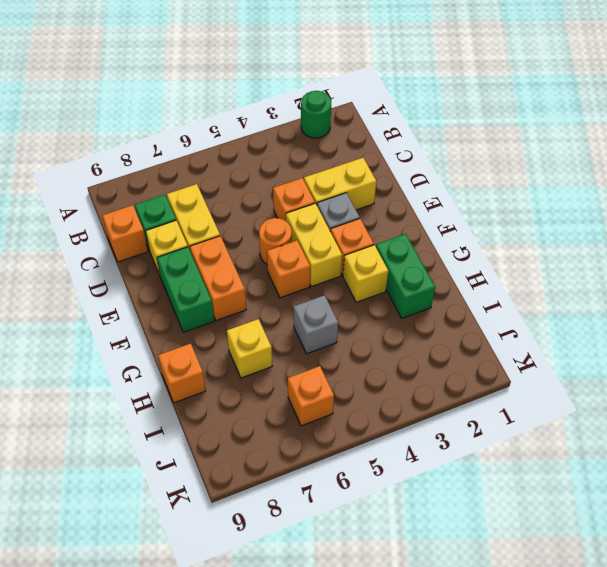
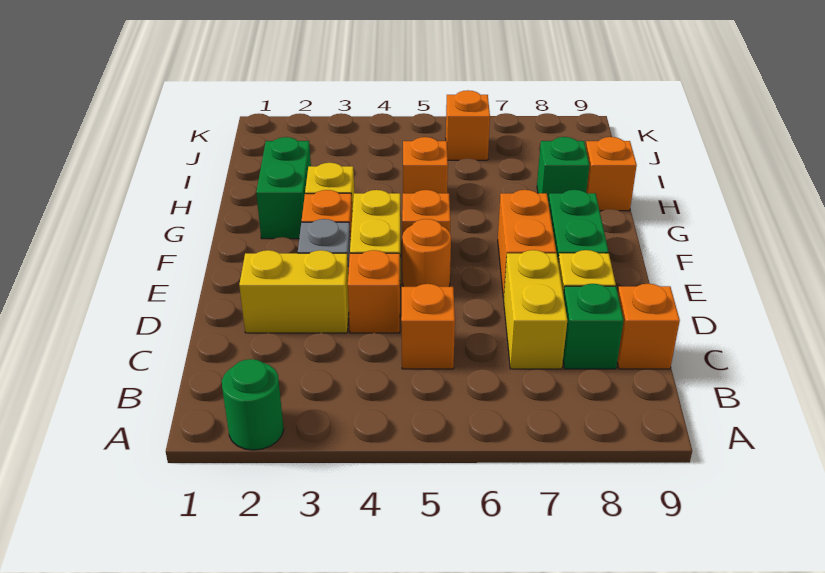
none -> orange brick C5 level 1
grey brick H5 level 1 -> orange brick H5 level 1
yellow brick H7 level 1 -> none
none -> green brick H8 level 1

